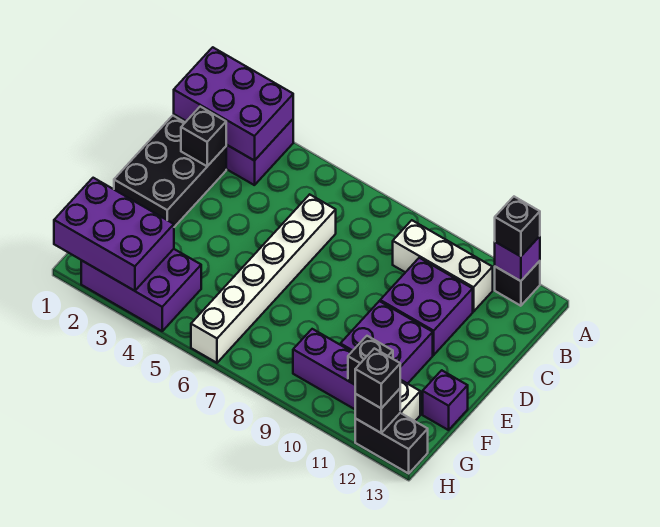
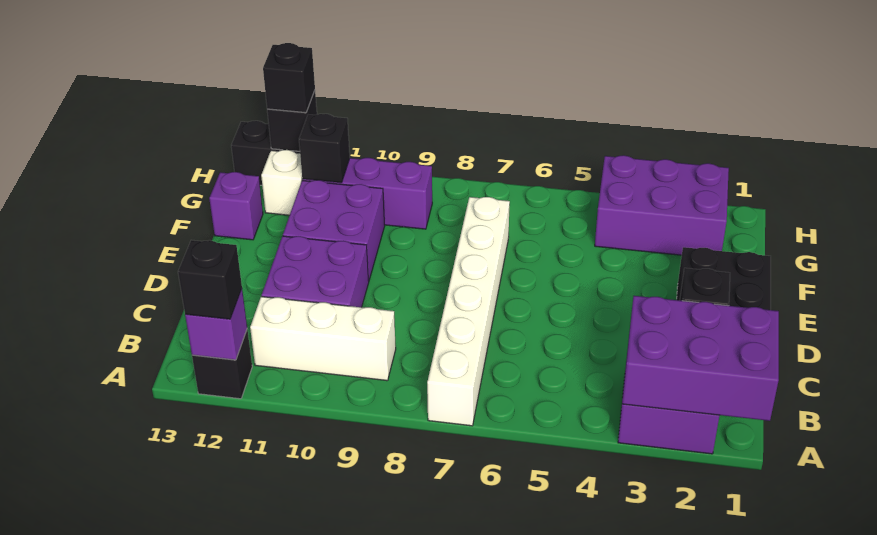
white brick C6:H6 level 1 -> white brick A7:F7 level 1
purple brick G1:H3 level 2 -> none

